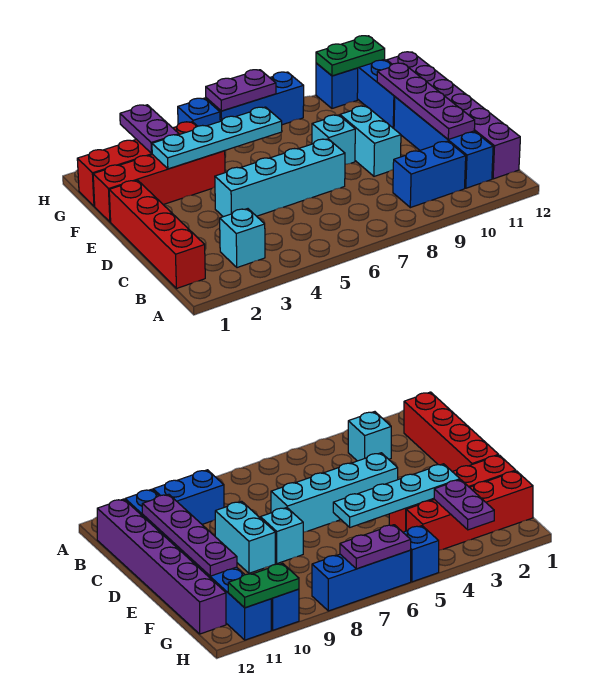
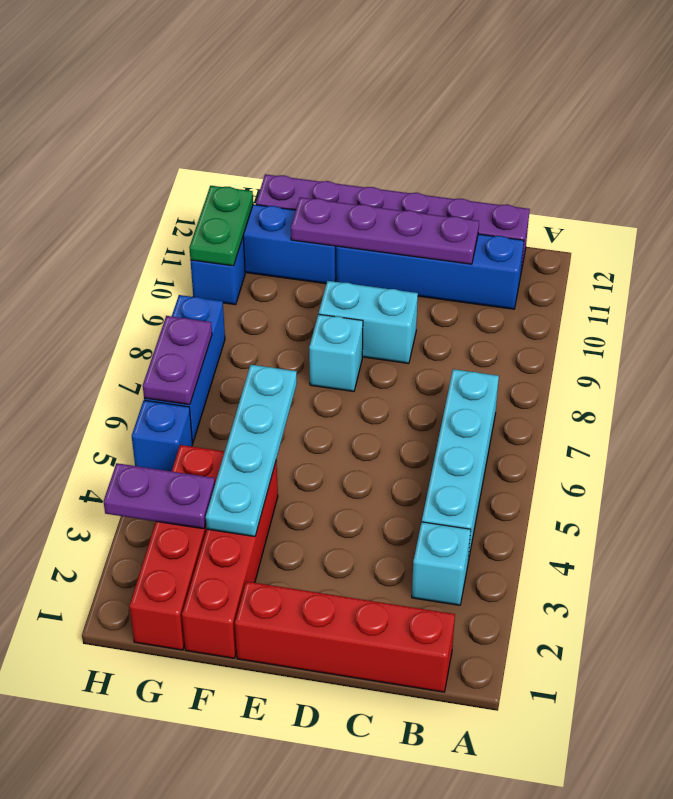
blue brick B9:B10 level 1 -> none
cyan brick D4:D7 level 1 -> cyan brick B4:B7 level 1

